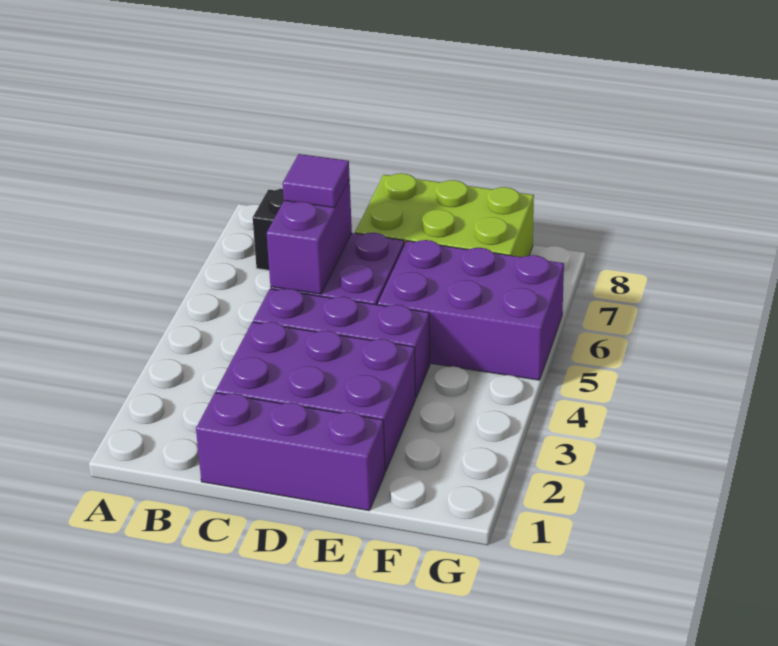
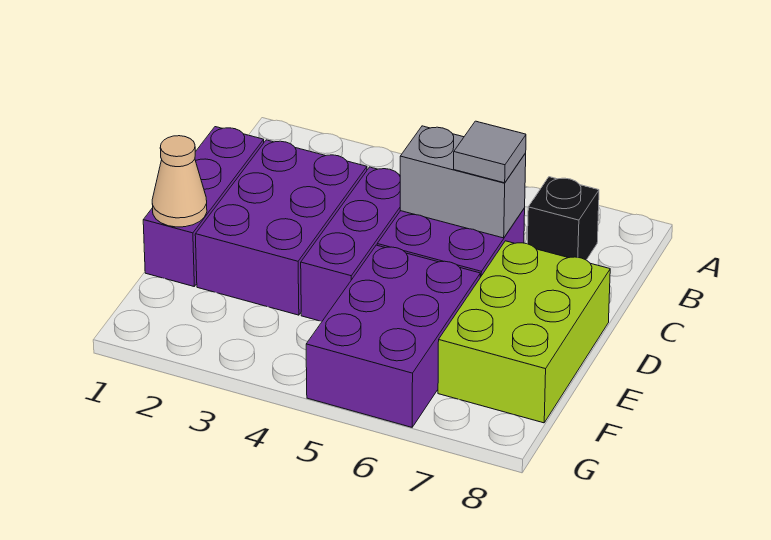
purple brick C5:C6 level 2 -> grey brick C5:C6 level 2
purple tile C6 level 3 -> grey tile C6 level 3
none -> tan cone E1 level 2

